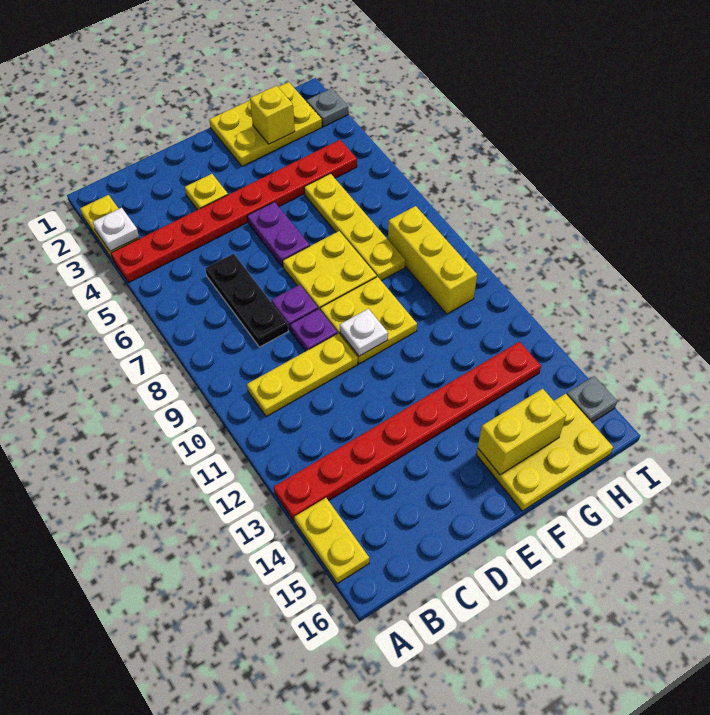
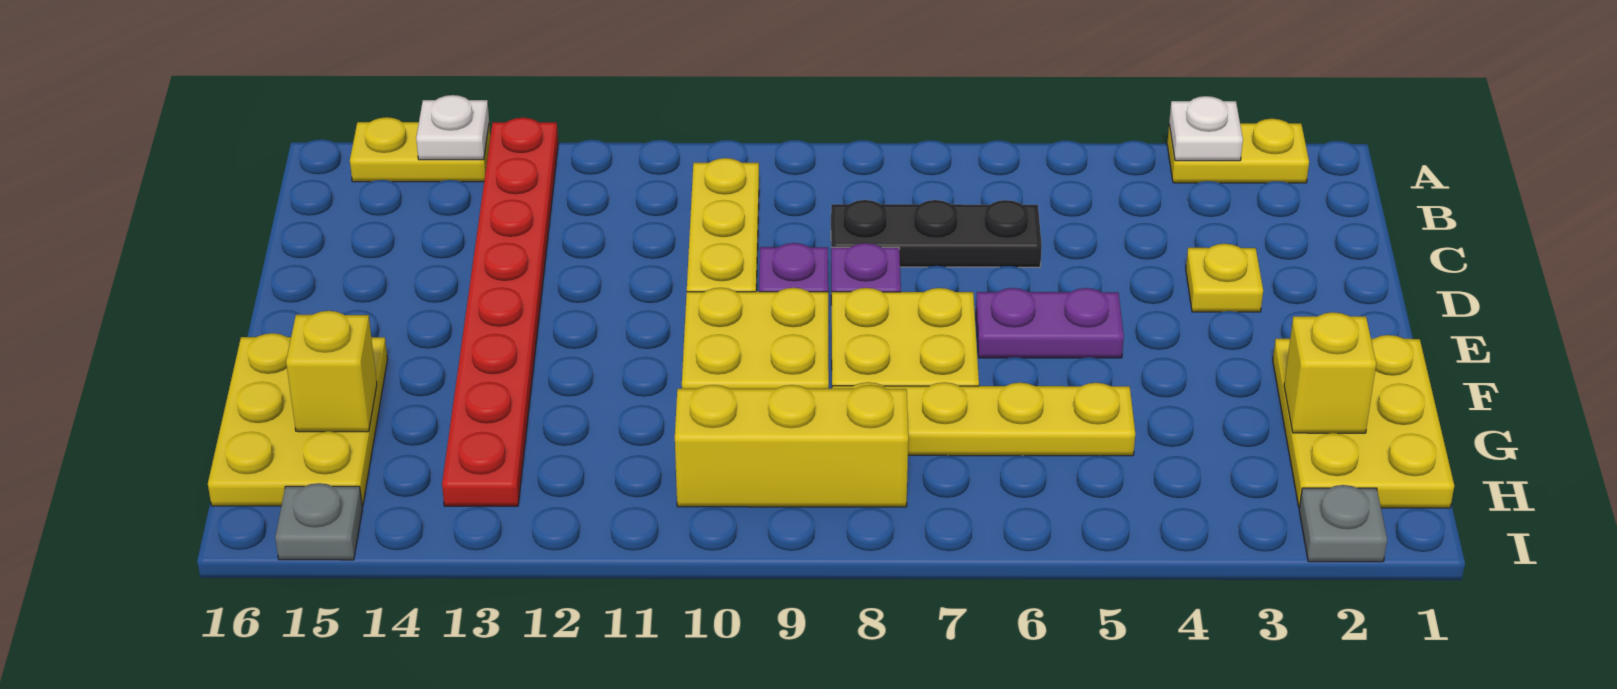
red plate A4:H4 level 1 -> none
white plate E10 level 2 -> white plate A14 level 2
yellow brick F15:G15 level 2 -> yellow brick G15 level 2

